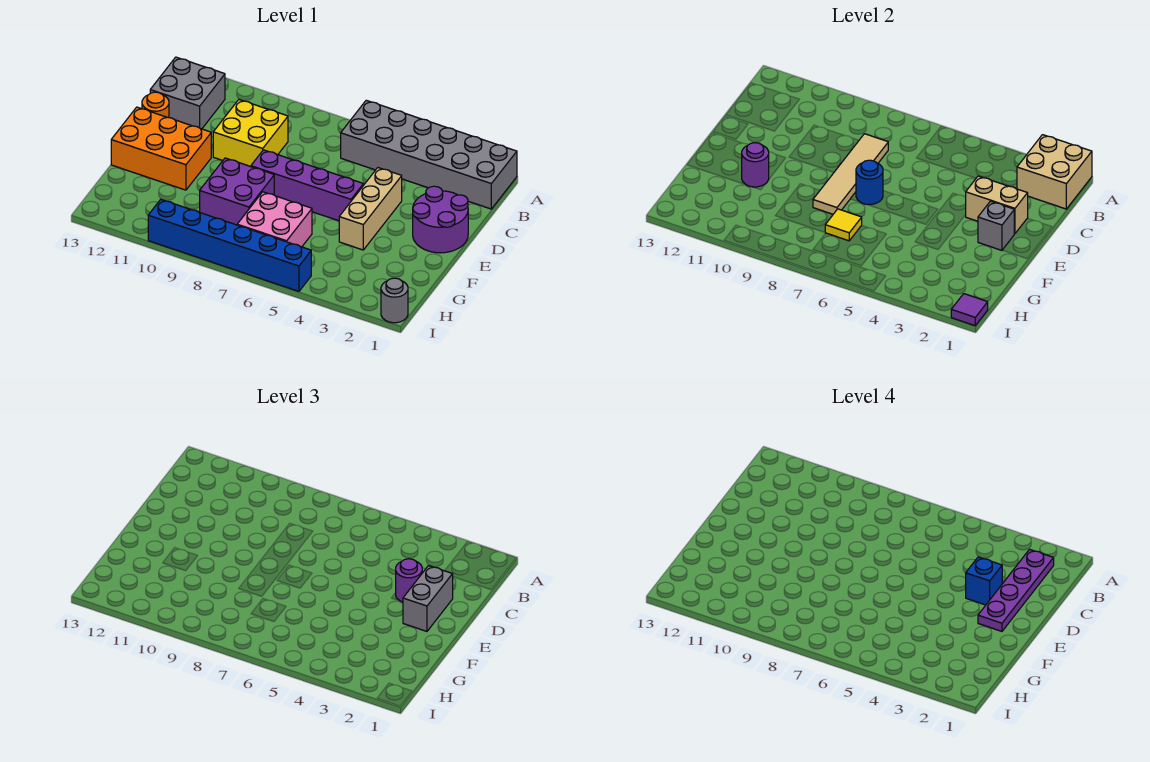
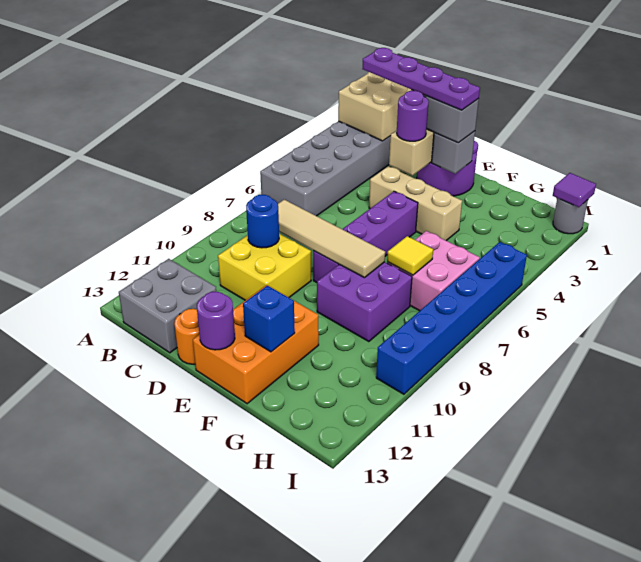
blue brick D3 level 4 -> blue brick F12 level 2
blue round brick E7 level 2 -> blue round brick C9 level 2
purple round brick F11 level 2 -> purple round brick E13 level 2

